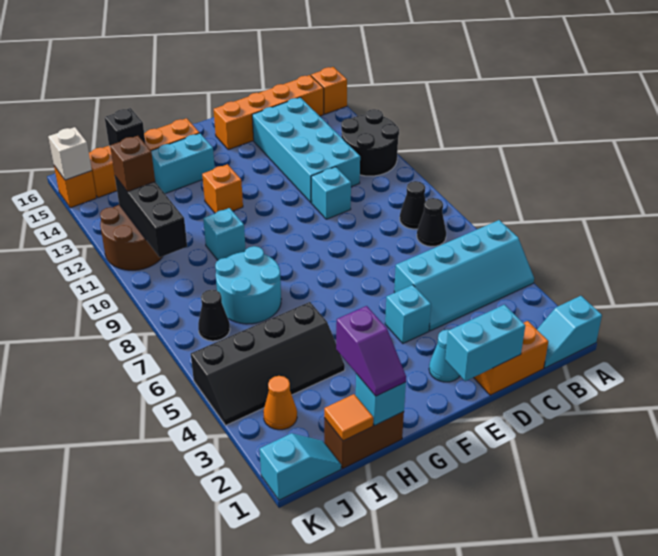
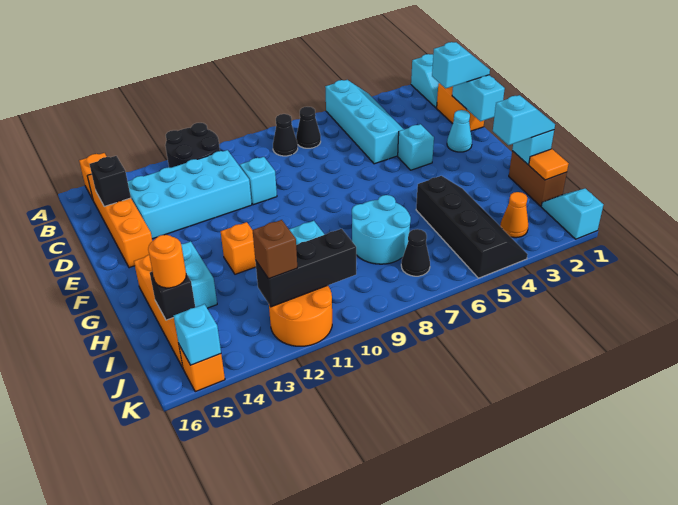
none -> black brick C15 level 2
none -> cyan slope D1:D2 level 3 top 2
purple slope H1:H2 level 3 top 2 -> cyan slope H1:H2 level 3 top 2
none -> orange round brick I15 level 3
brown round brick J11:K12 level 1 -> orange round brick J11:K12 level 1
white brick K15 level 2 -> cyan brick K15 level 2

